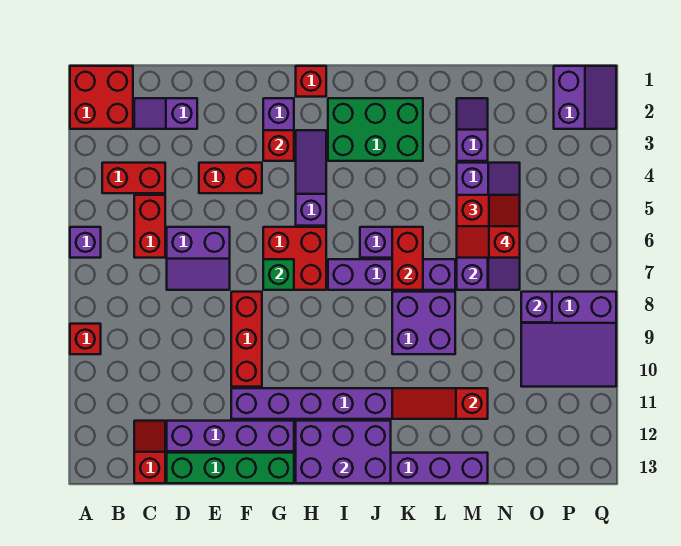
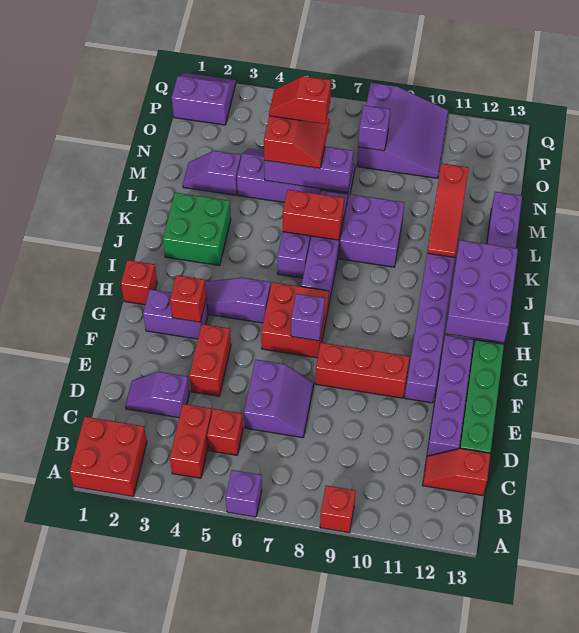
purple slope C2:D2 level 1 top D -> purple slope D2:D3 level 1 top 3
red brick C5:C6 level 1 -> red brick C5 level 1
green brick G7 level 2 -> purple brick G7 level 2
green brick I2:K3 level 1 -> green brick J2:K3 level 1

